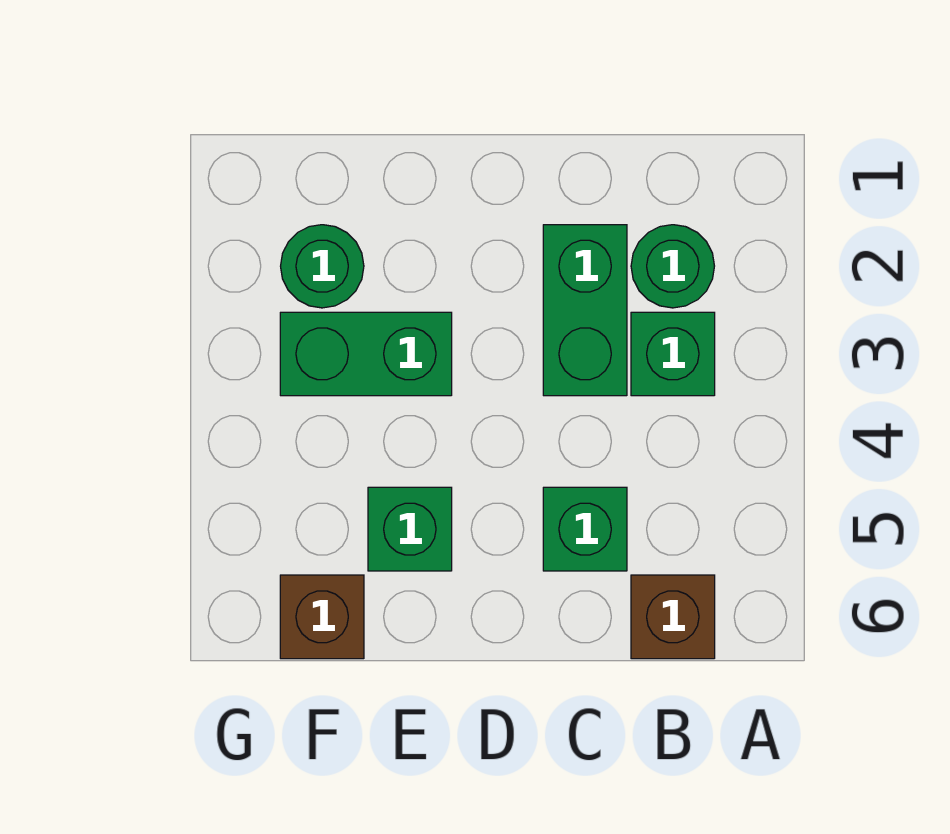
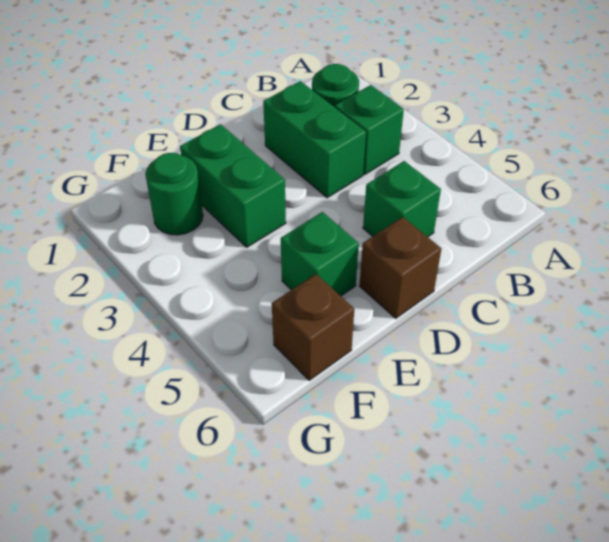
brown brick B6 level 1 -> brown brick D6 level 1
green brick E3:F3 level 1 -> green brick E2:E3 level 1

